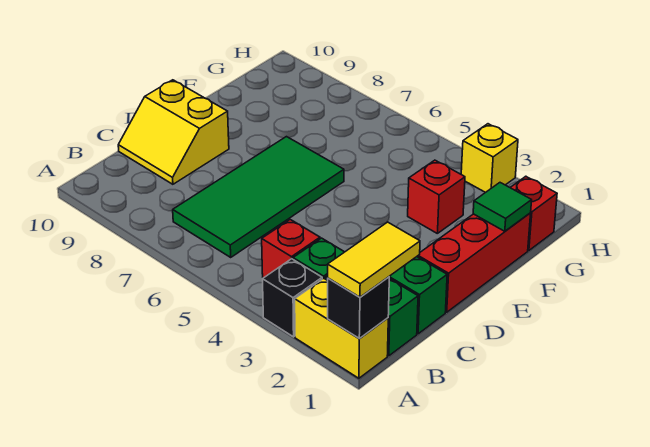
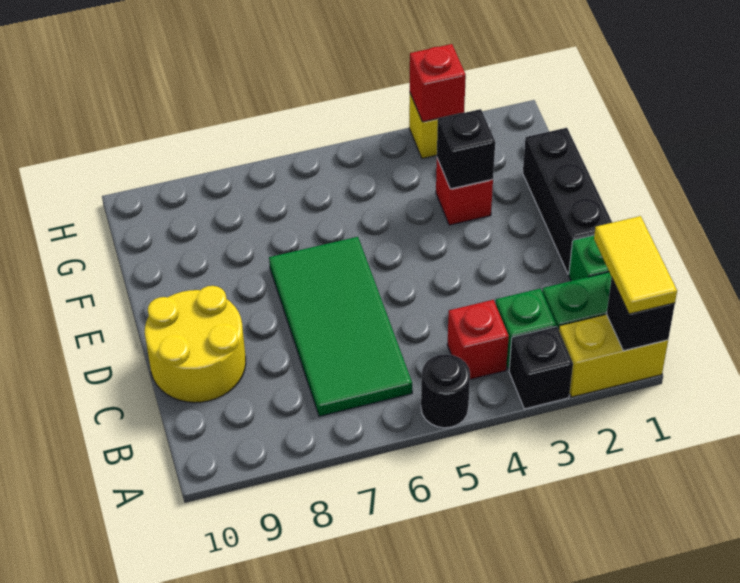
none -> black round brick A5 level 1
yellow slope C9:D10 level 1 top D -> yellow round brick C9:D10 level 1
red brick D1:F1 level 1 -> black brick D1:F1 level 1
green tile F1 level 2 -> none
none -> black brick F3 level 2
red brick G1 level 1 -> red brick H3 level 2

